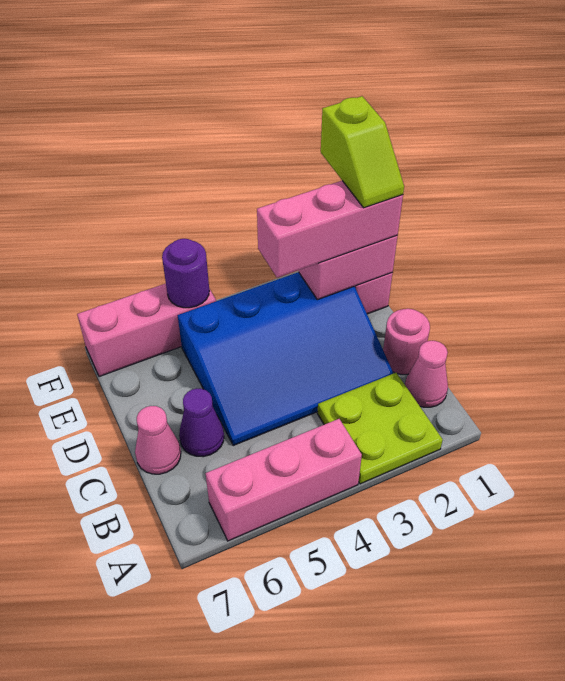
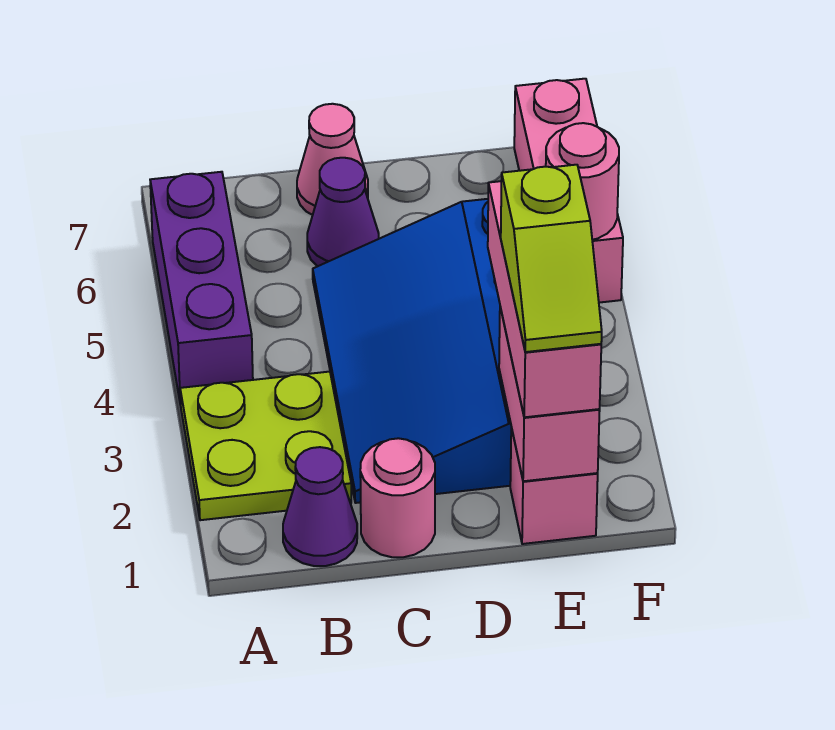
pink brick A4:A6 level 1 -> purple brick A4:A6 level 1
pink cone B1 level 1 -> purple cone B1 level 1
lime slope E1:F1 level 4 top F -> lime slope E1:E2 level 4 top 2
purple round brick F5 level 2 -> pink round brick F5 level 2

